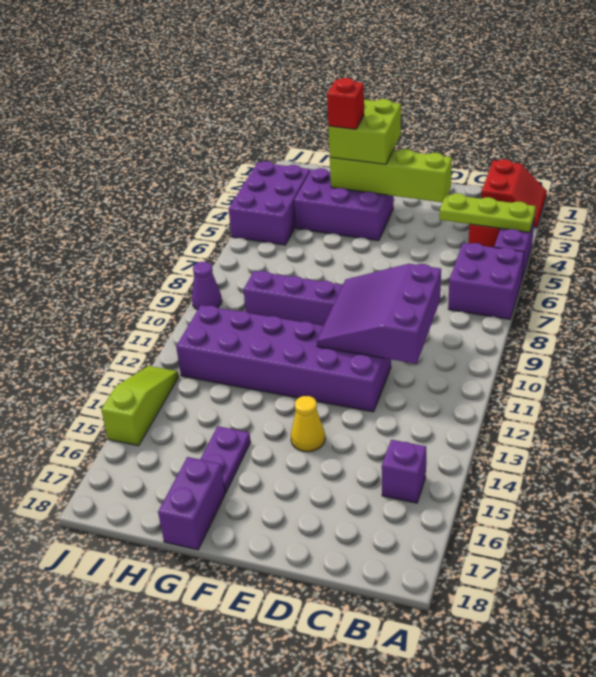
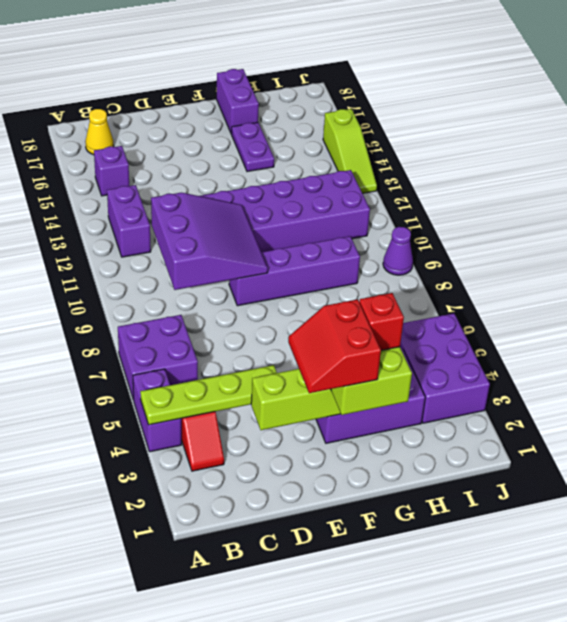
red slope A1:B2 level 1 top B -> red slope E2:F3 level 4 top F
lime plate A4:C4 level 2 -> lime plate A4:D4 level 2
none -> purple brick B12:B13 level 1
yellow cone E14 level 1 -> yellow cone B17 level 1

